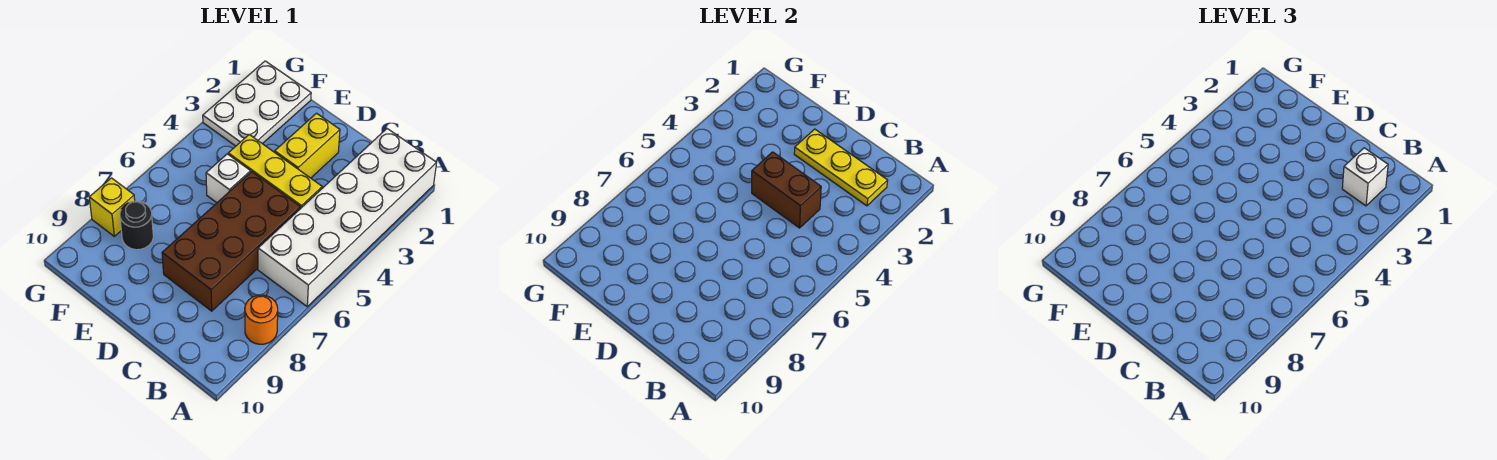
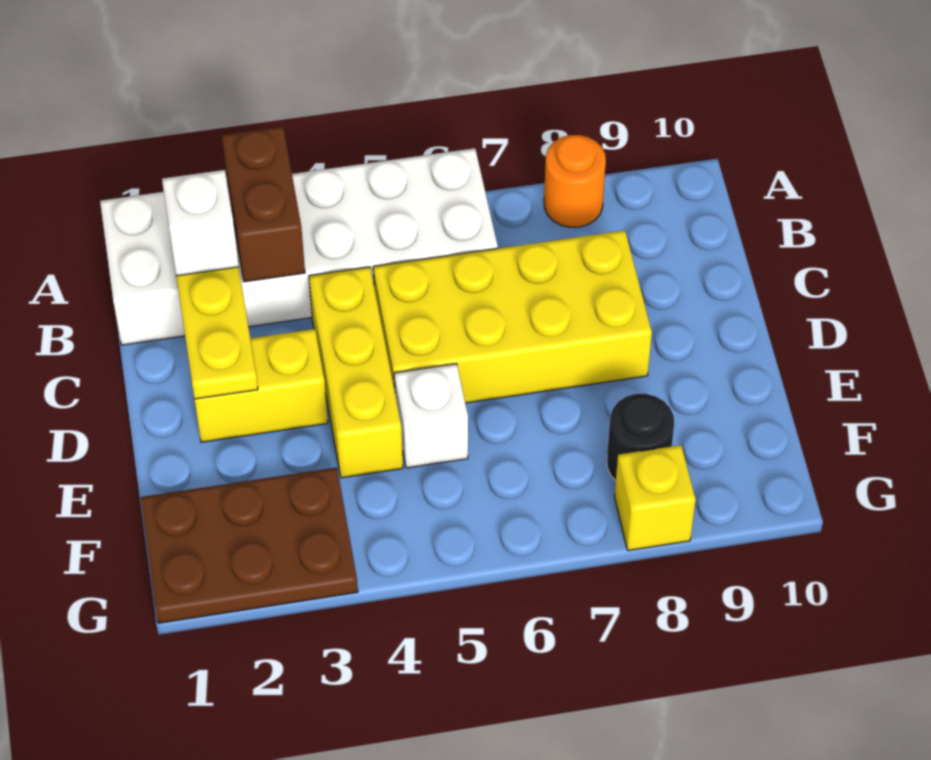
brown brick C4:D4 level 2 -> brown brick A3:B3 level 2
brown brick C5:D8 level 1 -> yellow brick C5:D8 level 1
white plate F1:G3 level 1 -> brown plate F1:G3 level 1

